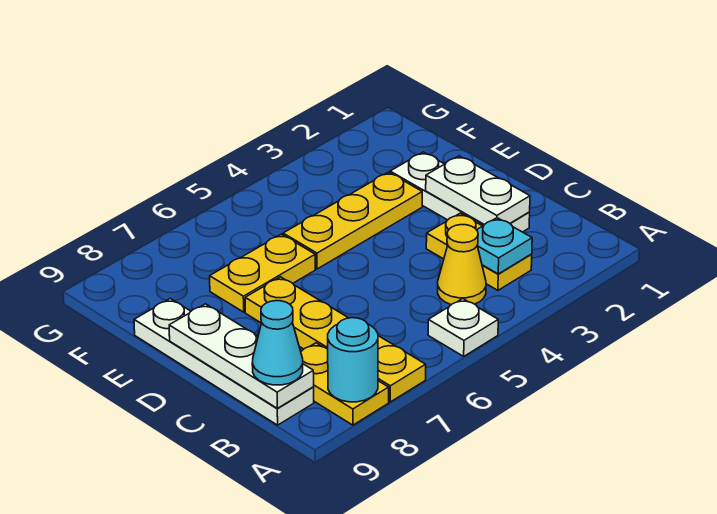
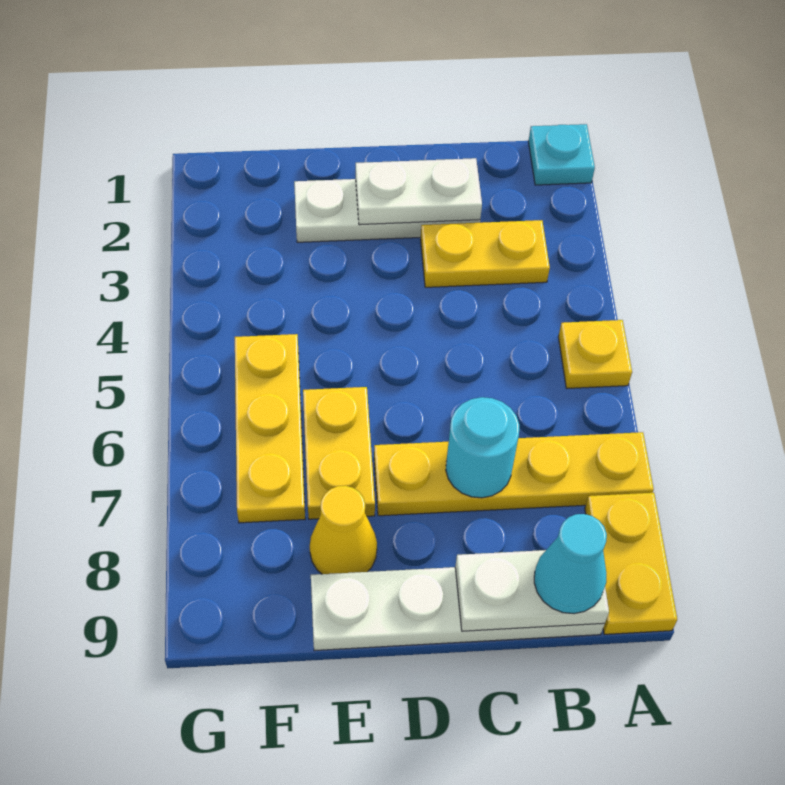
white plate A5 level 1 -> yellow plate A5 level 1
yellow plate A8:B8 level 1 -> yellow plate A8:A9 level 1
cyan round brick A8 level 2 -> cyan round brick C7 level 2
cyan plate B3 level 2 -> cyan plate A1 level 1
yellow cone B4 level 1 -> yellow cone E8 level 1
white plate B9:D9 level 2 -> white plate B9:C9 level 2
yellow plate E3:E5 level 1 -> yellow plate F5:F7 level 1

